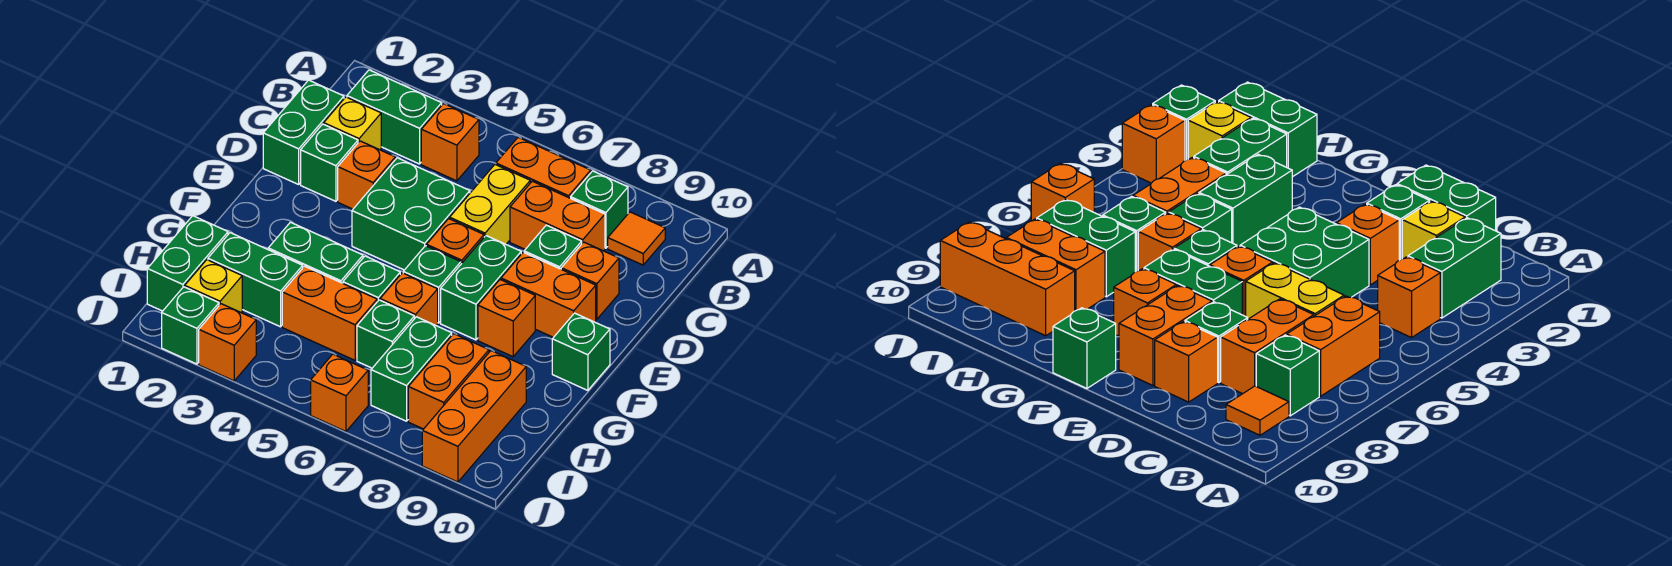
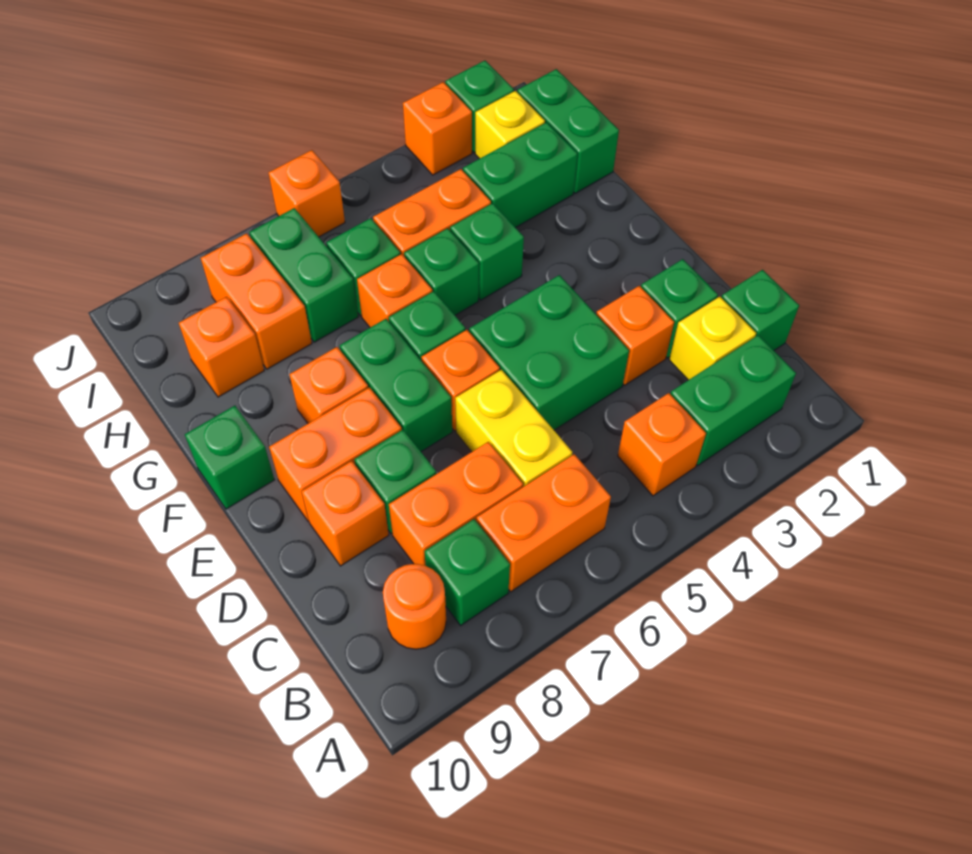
orange tile B9 level 1 -> orange round brick B9 level 1
green brick C1:D1 level 1 -> green brick C1 level 1
green brick G3:G4 level 1 -> green brick G4 level 1
orange brick H9:J9 level 1 -> orange brick H9 level 1

